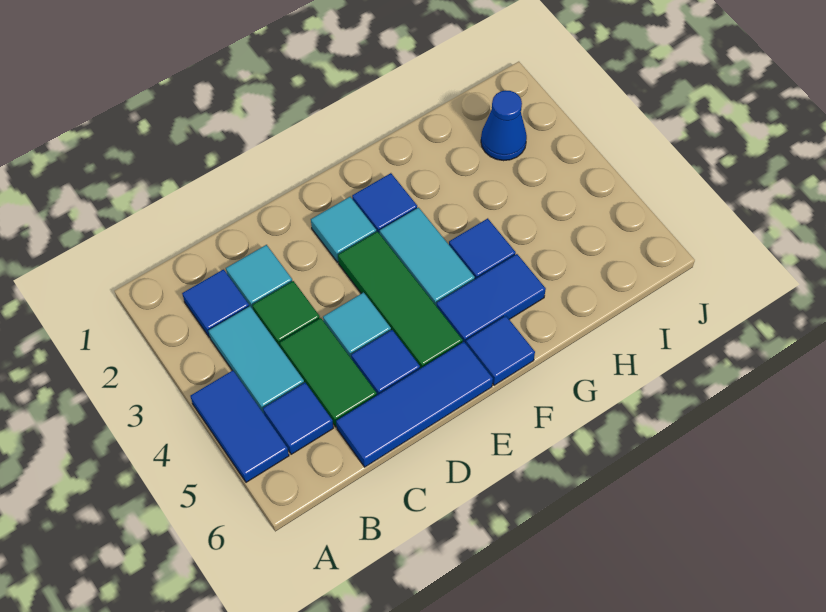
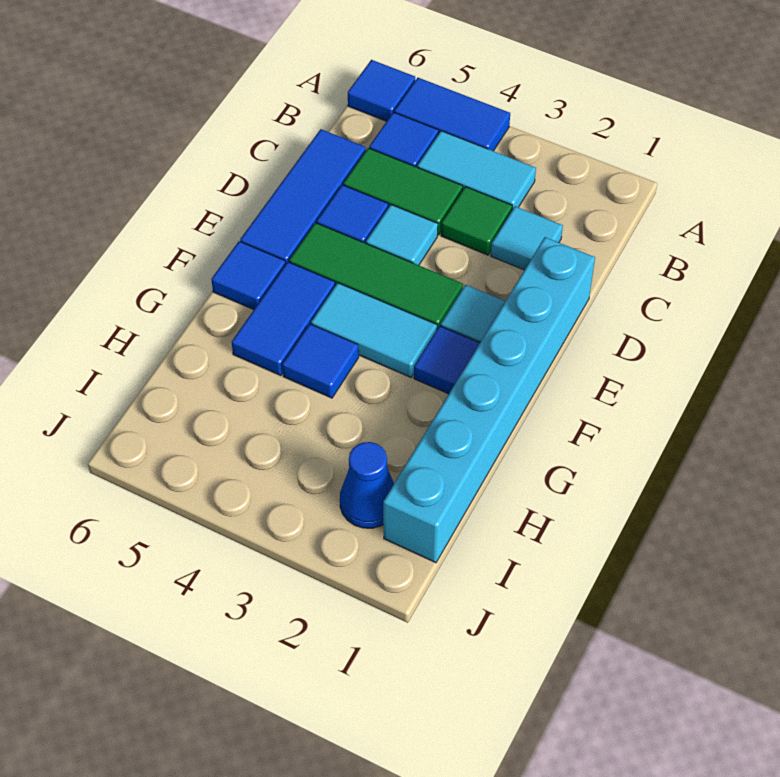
blue tile B2 level 1 -> blue tile A6 level 1
none -> cyan brick D1:I1 level 1

